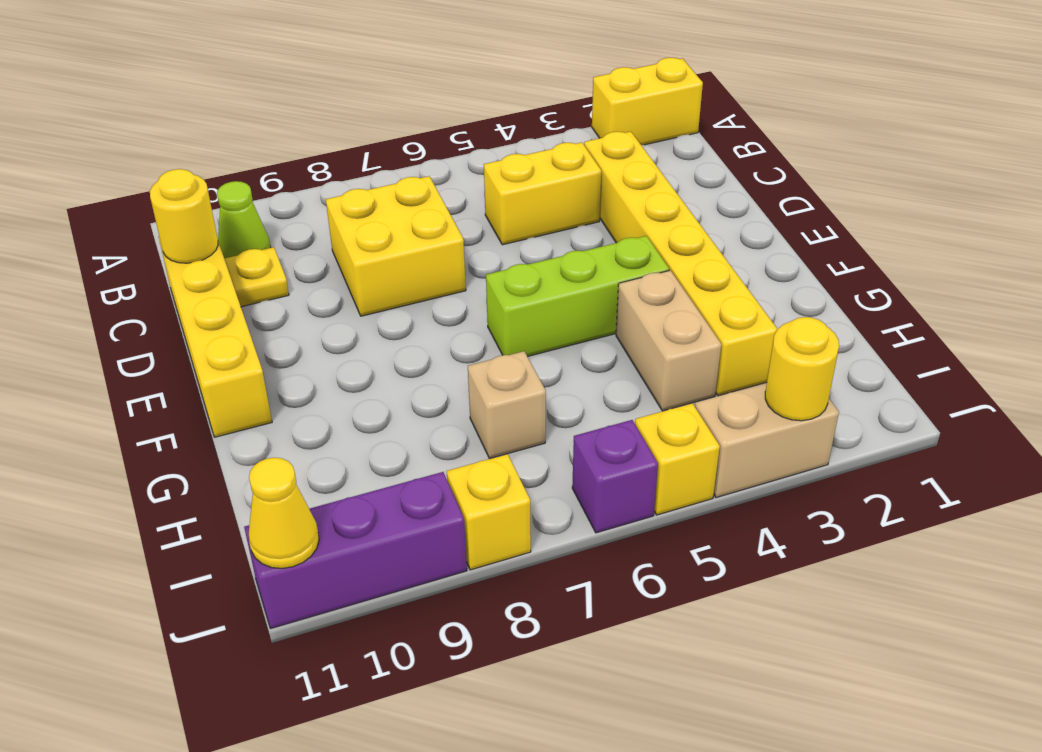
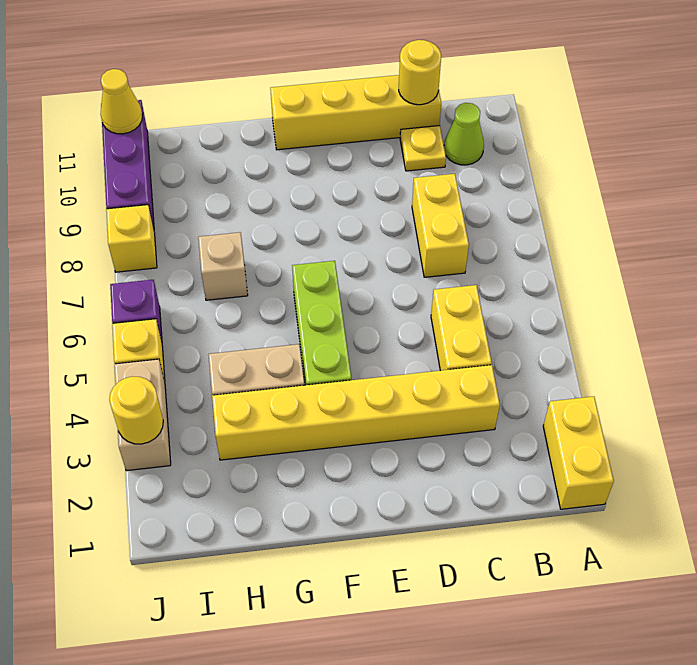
yellow brick C7:D8 level 1 -> yellow brick C7:C8 level 1

